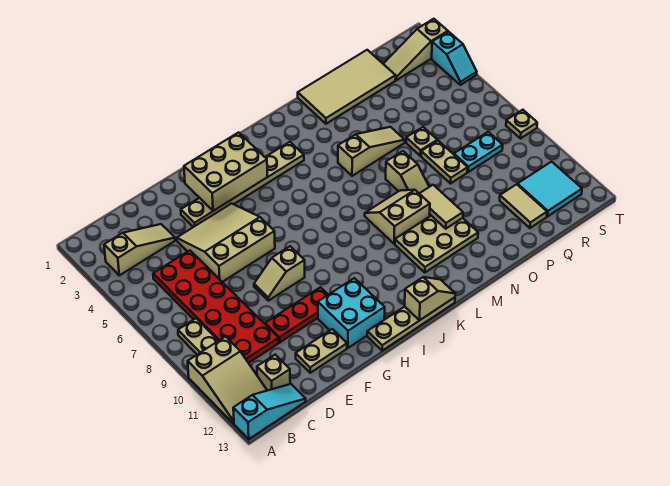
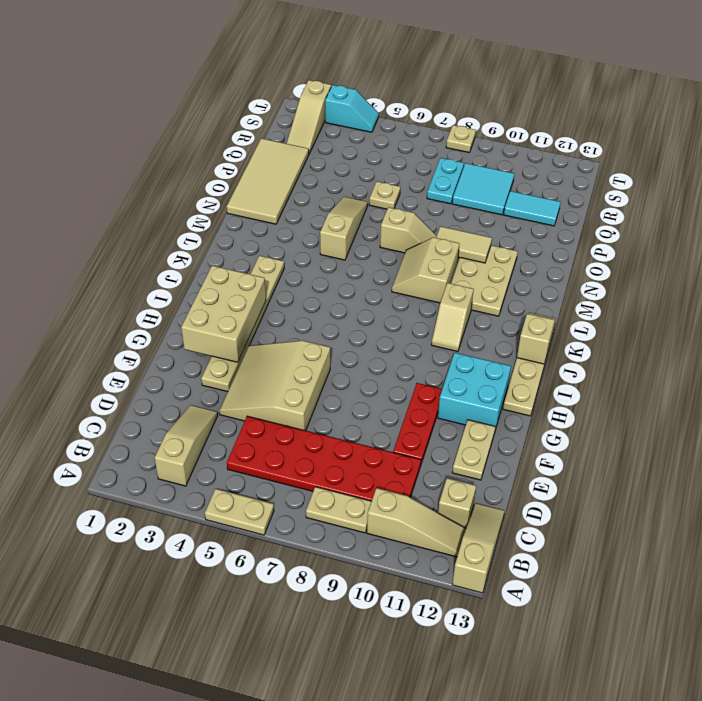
tan slope A10:B12 level 1 top 10 -> tan slope B10:B12 level 1 top 10
cyan slope A13:C13 level 1 top A -> tan slope A13:C13 level 1 top A
tan slope F8:G8 level 1 top G -> tan slope J10:K10 level 1 top K
tan plate P7:P8 level 1 -> tan plate A5:A6 level 1
tan tile Q11:Q12 level 1 -> cyan tile Q11:Q12 level 1
cyan tile R11:S12 level 1 -> cyan tile Q9:R10 level 1

